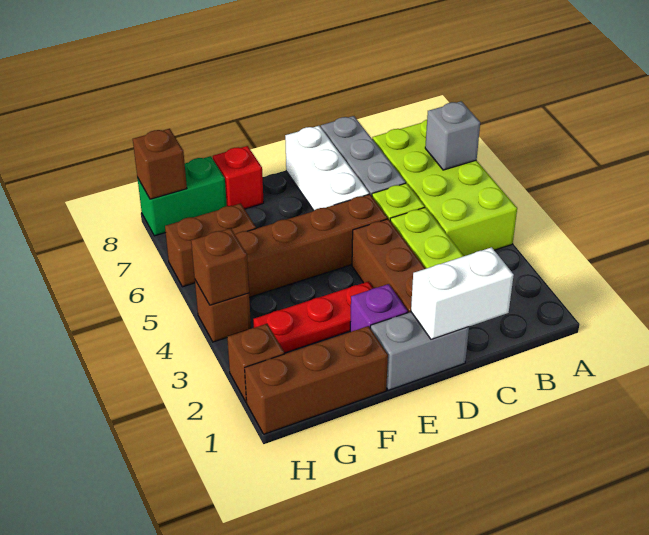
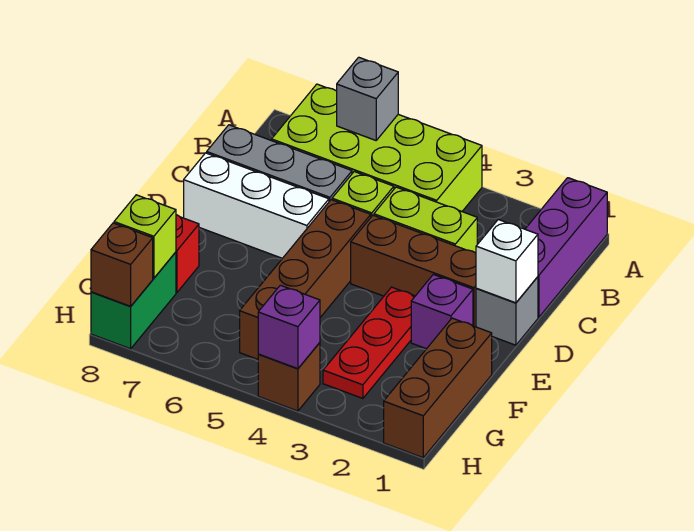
none -> purple brick A1:C1 level 1
white brick C1:D1 level 2 -> white brick D1 level 2
grey brick D1:E1 level 1 -> grey brick D1 level 1
brown brick G6:H6 level 1 -> none
none -> lime brick G8 level 2
brown brick H2 level 1 -> none
brown brick H4 level 2 -> purple brick H4 level 2

